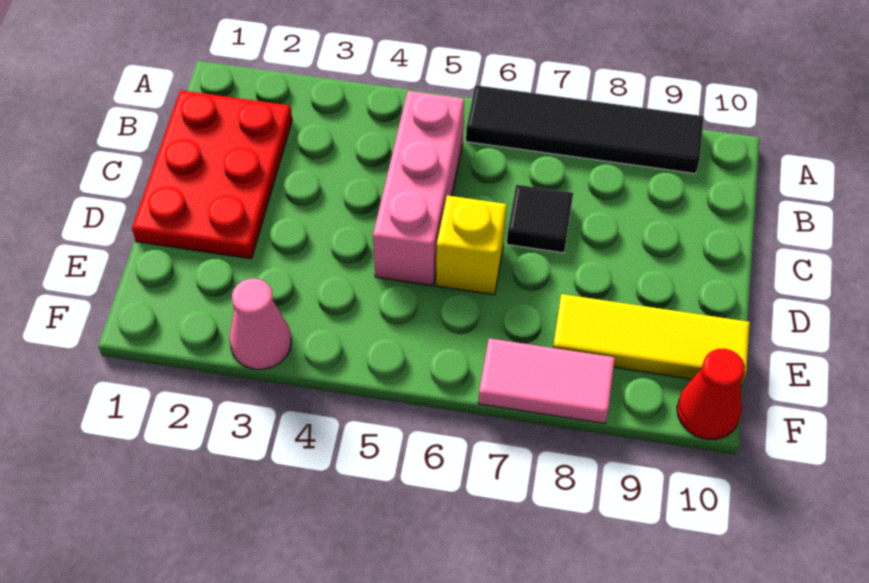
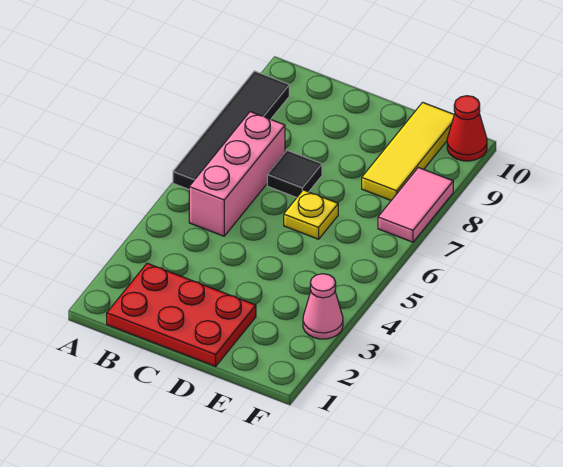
pink brick B5:D5 level 1 -> pink brick B5:B7 level 1
yellow brick D6 level 1 -> yellow plate D6 level 1

